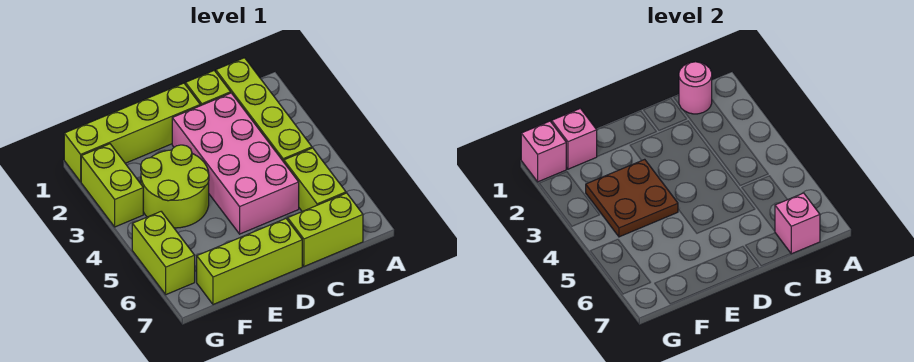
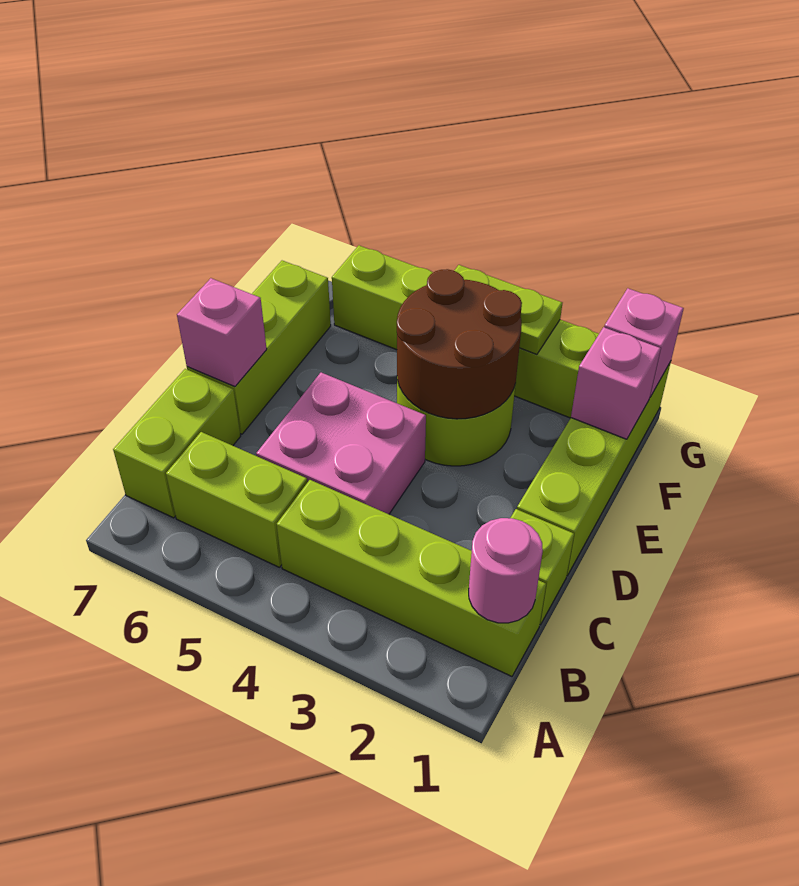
pink brick B7 level 2 -> pink brick D7 level 2
pink brick C2:D5 level 1 -> pink brick C4:D5 level 1
brown plate E3:F4 level 2 -> brown round brick E3:F4 level 2
none -> lime plate G3:G4 level 2

